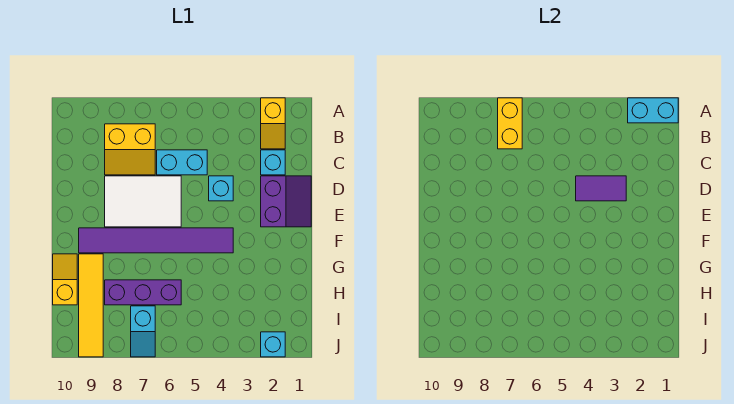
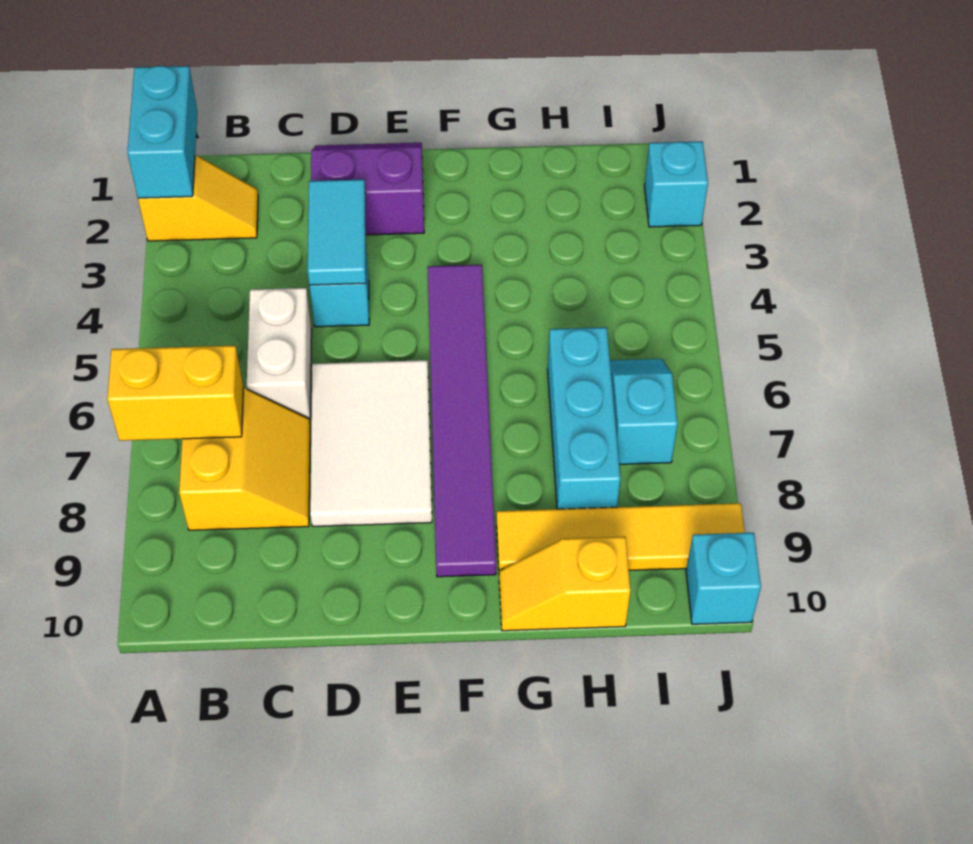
cyan brick C2 level 1 -> cyan brick J10 level 1
cyan brick C5:C6 level 1 -> white brick C5:C6 level 1
purple tile D3:D4 level 2 -> cyan tile D3:D4 level 2
purple brick H6:H8 level 1 -> cyan brick H6:H8 level 1
cyan slope I7:J7 level 1 top I -> cyan slope I6:I7 level 1 top 7

